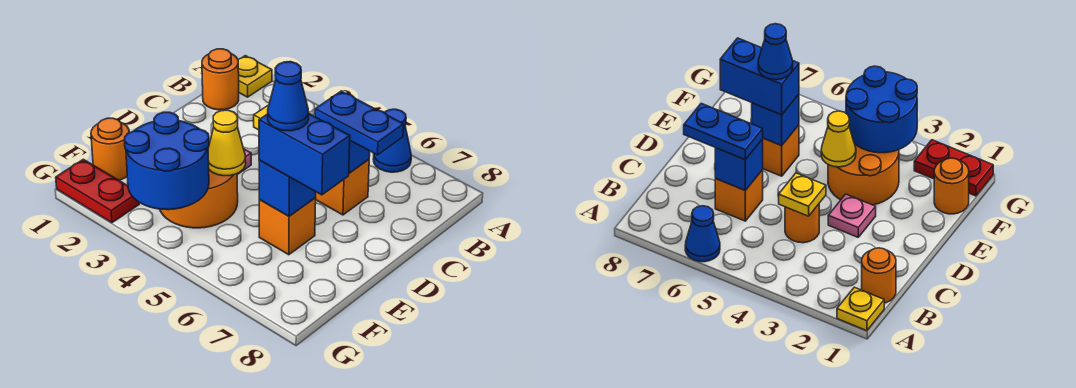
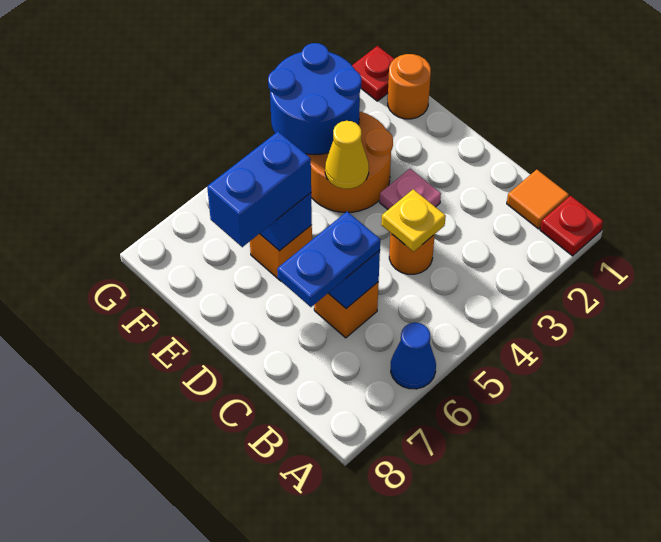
yellow plate A1 level 1 -> red plate A1 level 1
orange round brick B1 level 1 -> orange tile B1 level 1
blue cone E6 level 4 -> none
red plate G1:G2 level 1 -> red plate G1 level 1

